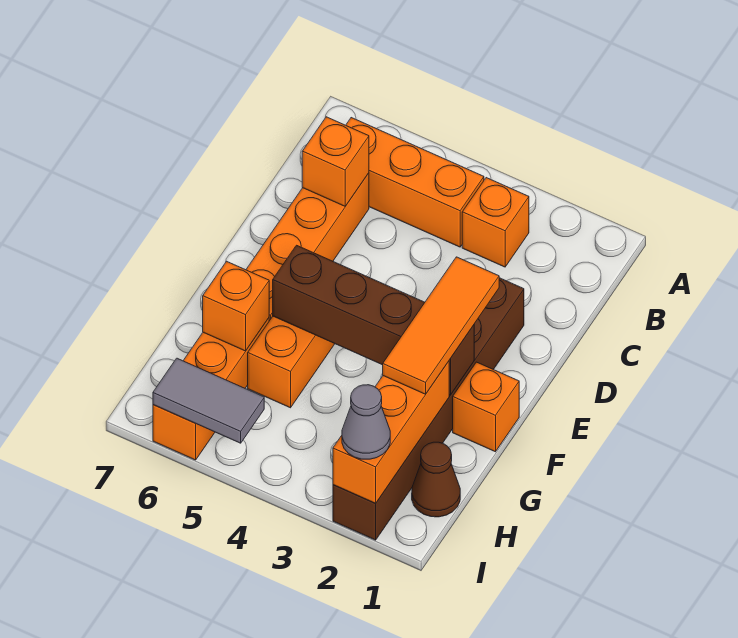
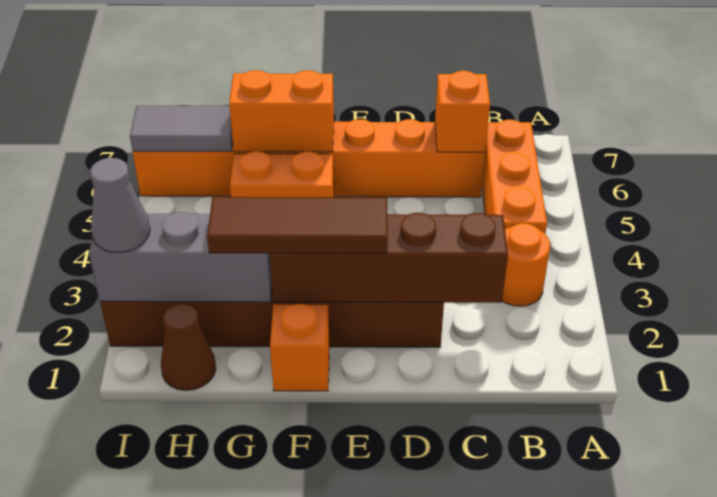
orange brick B3 level 1 -> orange round brick B3 level 1
orange tile E2:G2 level 3 -> brown tile E2:G2 level 3
brown brick F2:F5 level 2 -> brown brick C2:F2 level 2
orange brick G2:I2 level 2 -> grey brick G2:I2 level 2
orange brick G6 level 2 -> orange brick F6:G6 level 2
grey tile I5:I6 level 2 -> grey tile H6:I6 level 2

